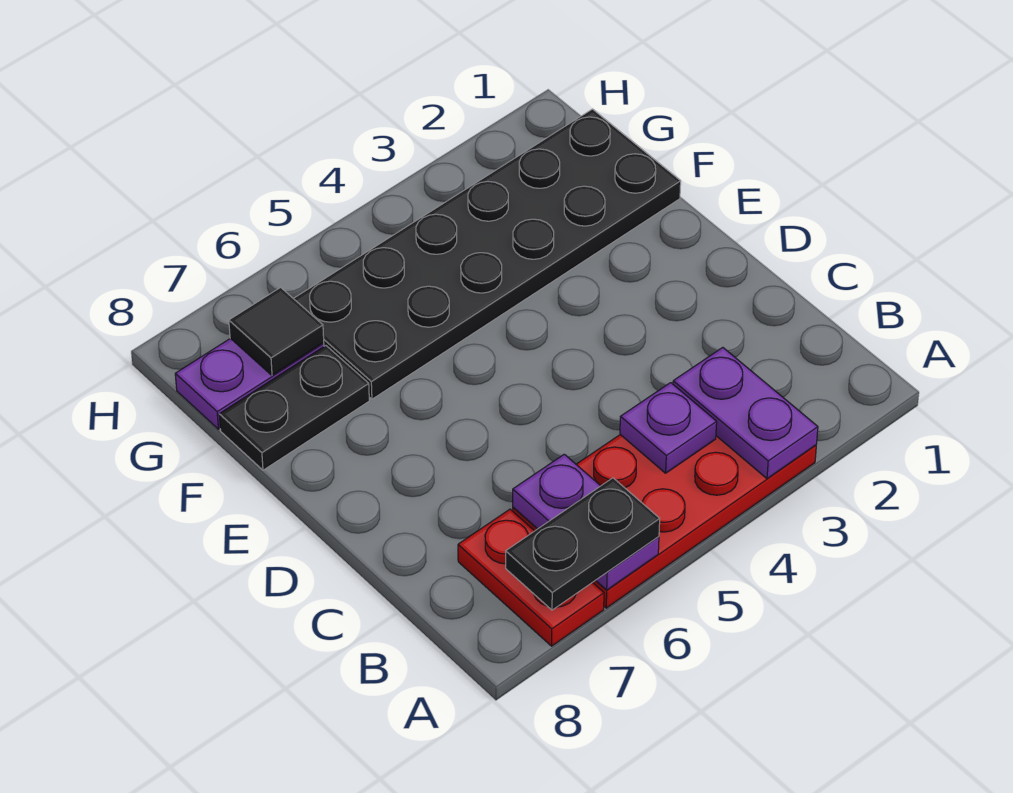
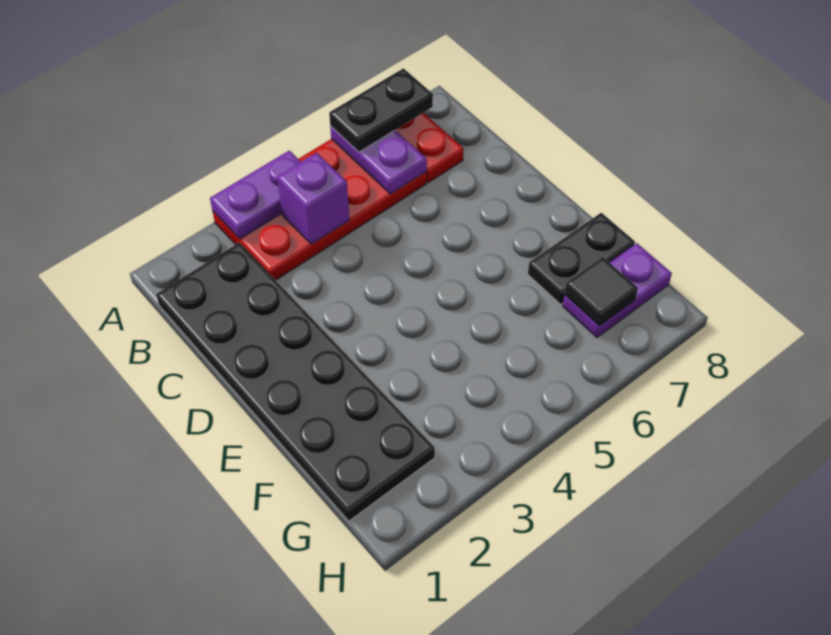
purple plate A3:B3 level 2 -> purple plate A3:A4 level 2
purple plate B4 level 2 -> purple brick B4 level 2
black plate F1:G6 level 1 -> black plate B1:G2 level 1

